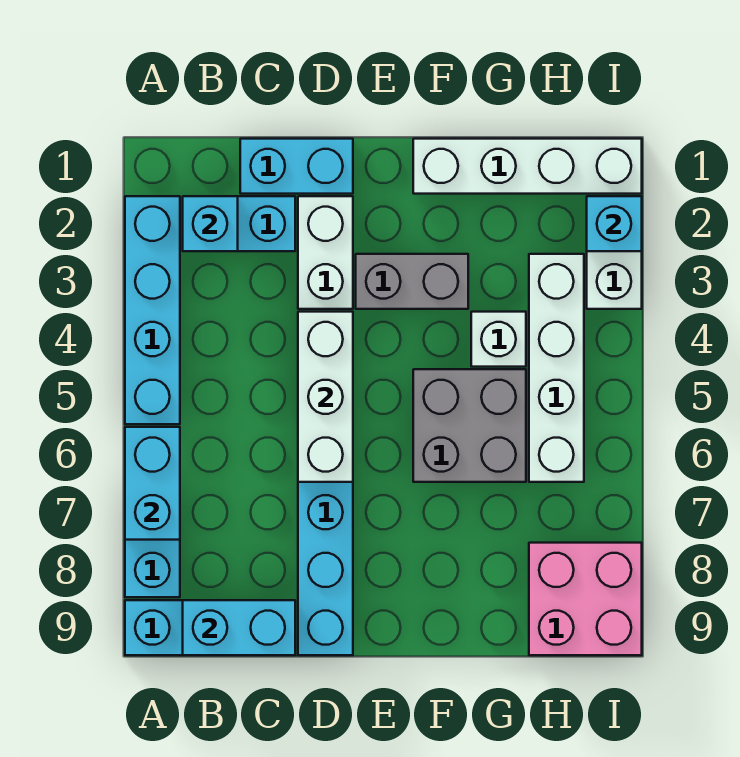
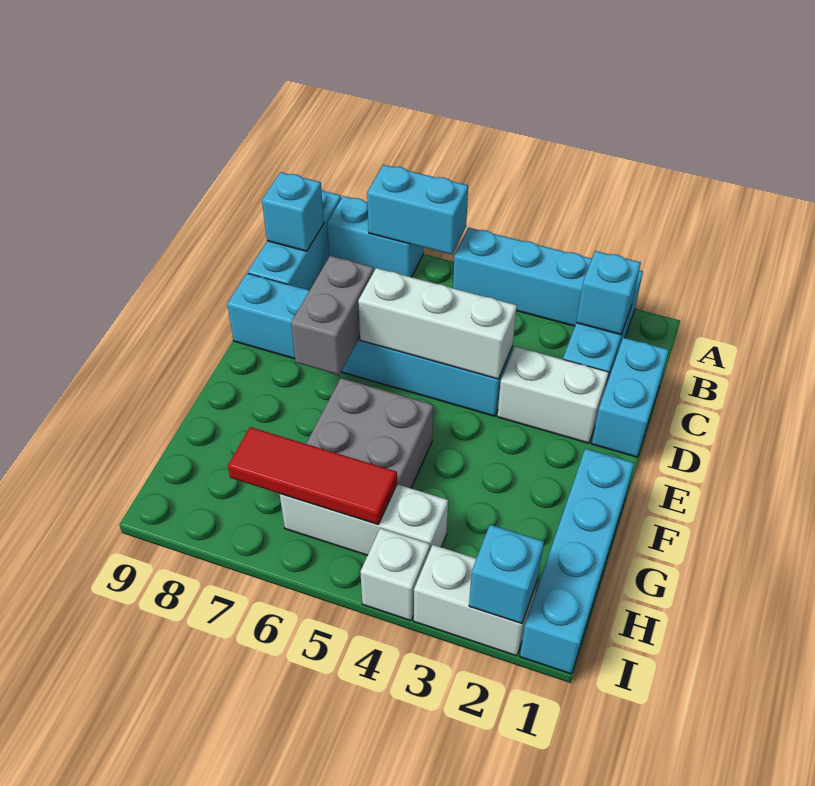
cyan brick B9:C9 level 2 -> cyan brick B9 level 2
grey brick E3:F3 level 1 -> grey brick D7:E7 level 2
white brick F1:I1 level 1 -> cyan brick F1:I1 level 1
white brick G4 level 1 -> white brick I4 level 1
white brick H3:H6 level 1 -> white brick H4:H6 level 1
none -> red tile H5:H7 level 2
pink brick H8:I9 level 1 -> none

